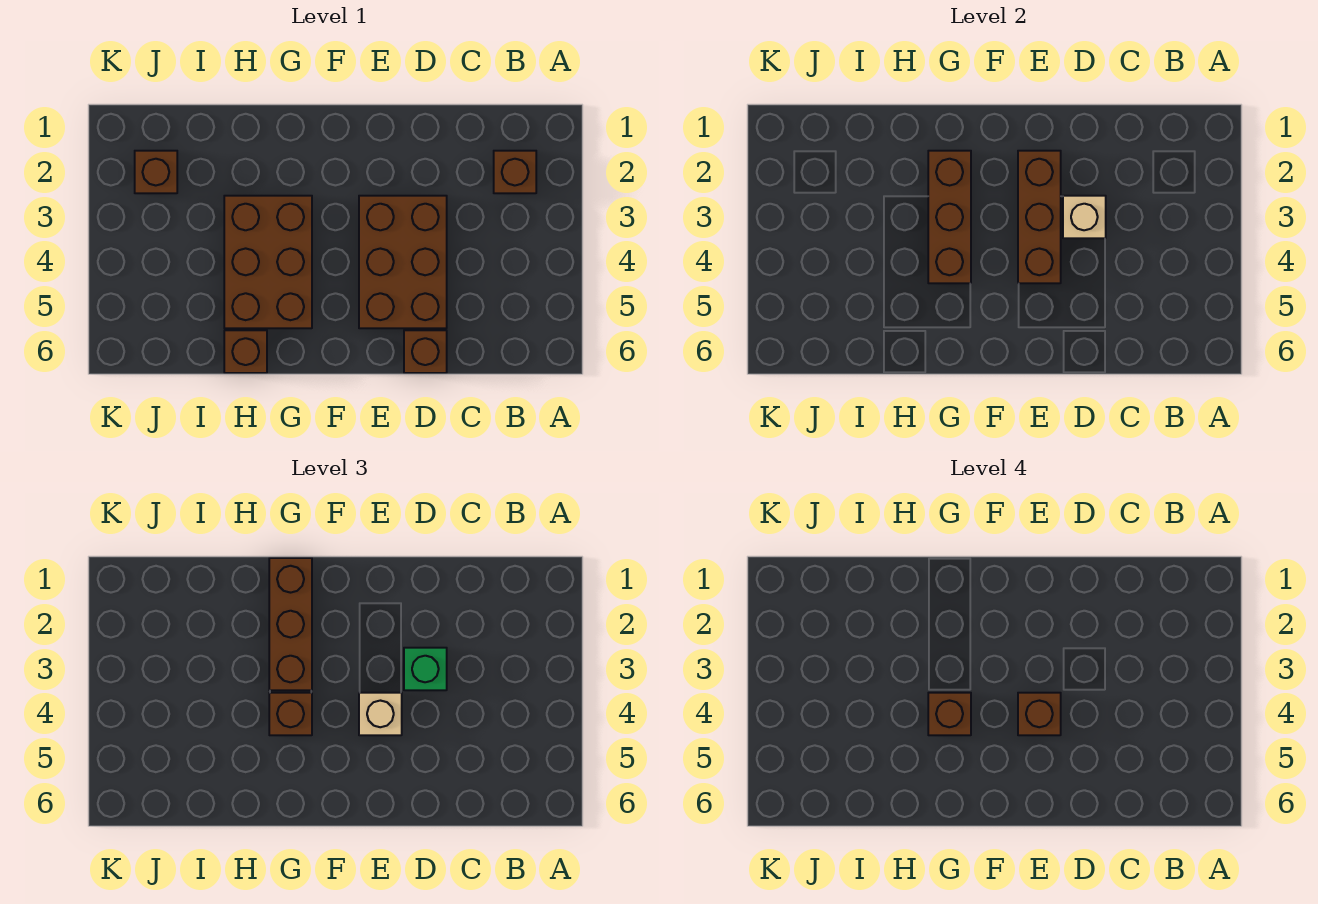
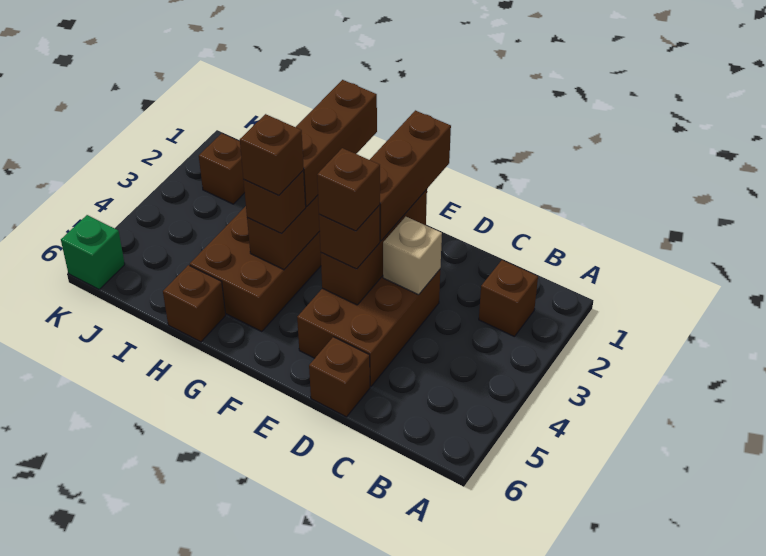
green brick D3 level 3 -> green brick K6 level 1
none -> brown brick E1:E3 level 3
tan brick E4 level 3 -> brown brick E4 level 3

